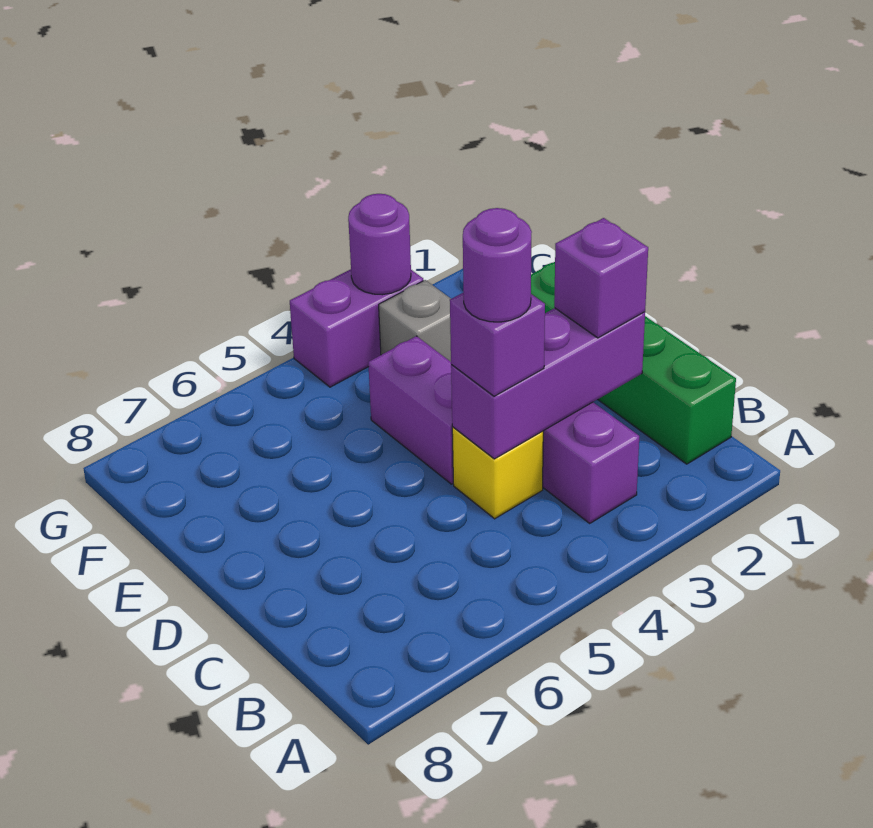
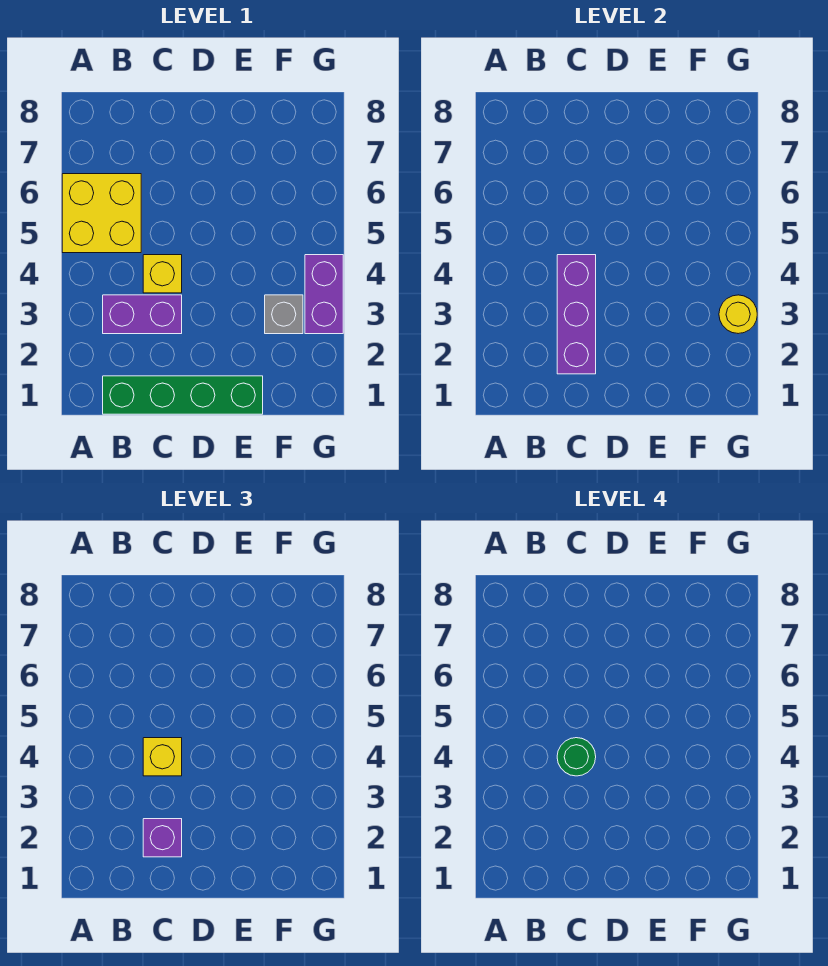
none -> yellow brick A5:B6 level 1
purple brick C4 level 3 -> yellow brick C4 level 3
purple round brick C4 level 4 -> green round brick C4 level 4
purple brick D4:E4 level 1 -> none
purple round brick G3 level 2 -> yellow round brick G3 level 2

